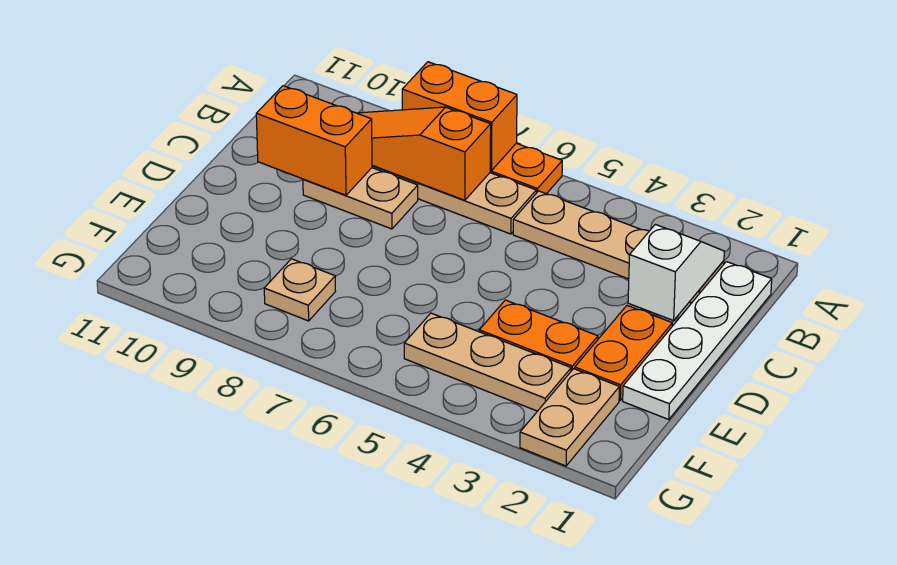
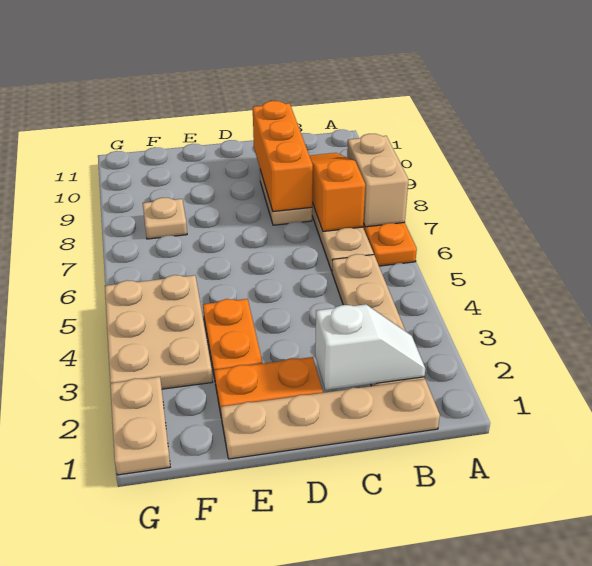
orange brick A7:A8 level 2 -> tan brick A7:A8 level 2
white plate B1:E1 level 1 -> tan plate B1:E1 level 1
orange brick C9:C10 level 2 -> orange brick C8:C10 level 2
tan plate F2:G2 level 1 -> tan plate G1:G2 level 1
tan plate F3:F5 level 1 -> tan plate F3:G5 level 1

